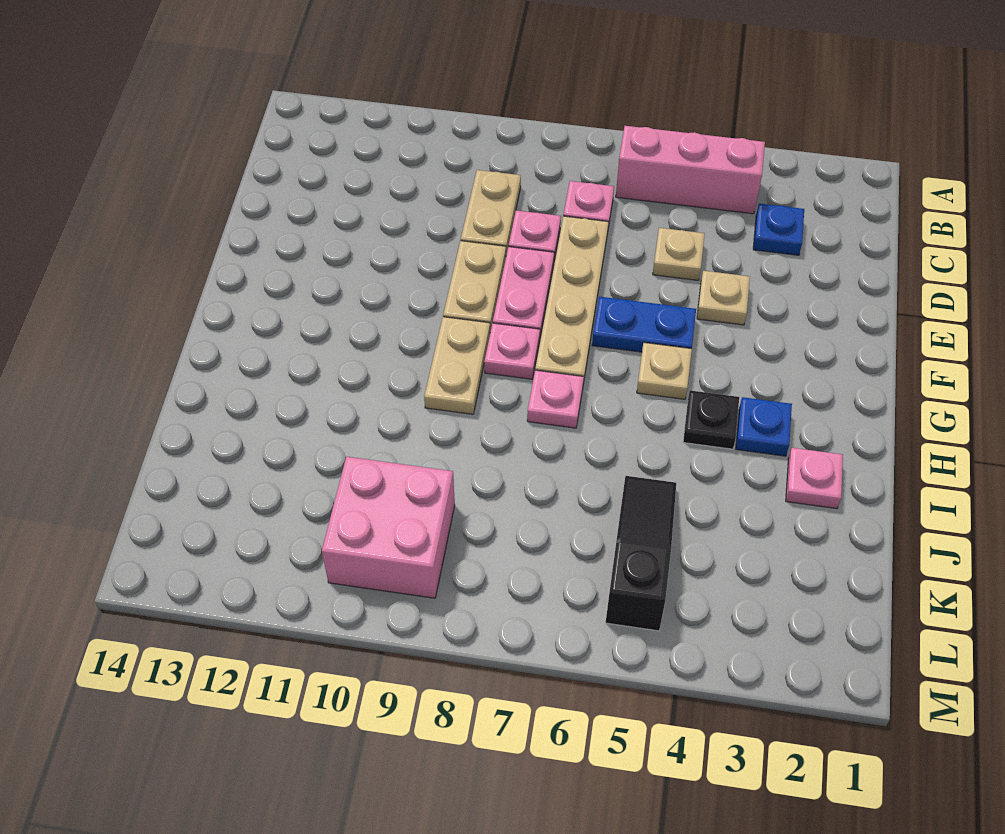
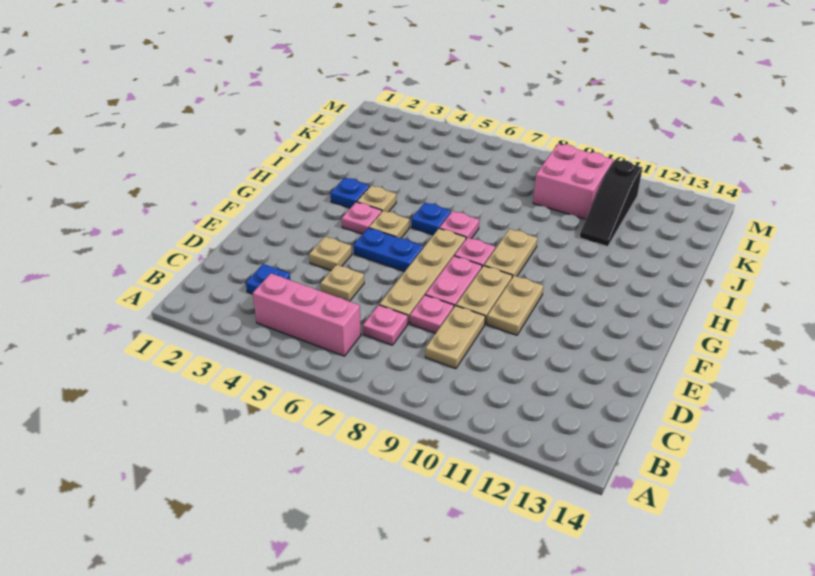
none -> tan plate E10:F10 level 1
black plate H4 level 1 -> tan plate H4 level 1
none -> blue plate H6 level 1
pink plate I2 level 1 -> pink plate G4 level 1
black slope J5:L5 level 1 top L -> black slope J11:L11 level 1 top L

